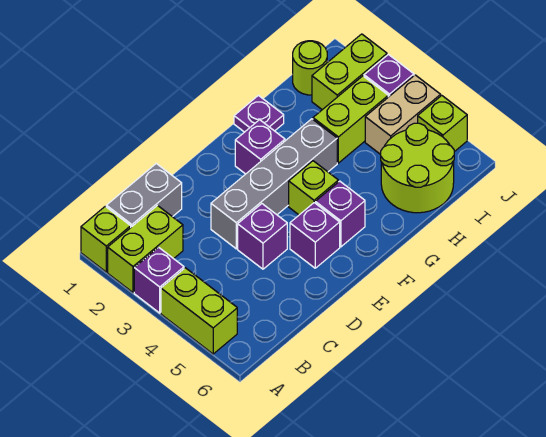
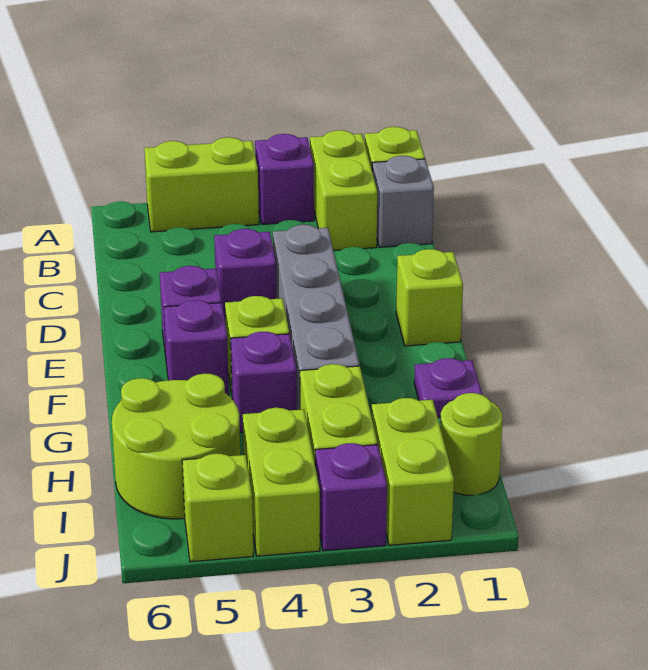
grey brick B1:C1 level 1 -> grey brick B1 level 1
none -> lime brick E1 level 1
purple brick F2 level 1 -> purple brick G4 level 1
tan brick I4:J4 level 1 -> lime brick I4:J4 level 1

